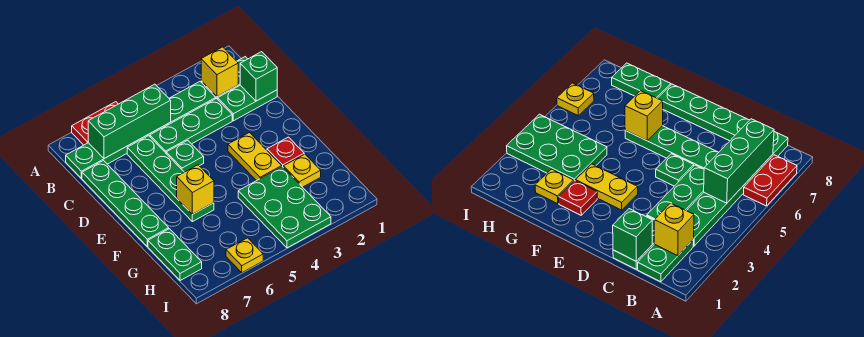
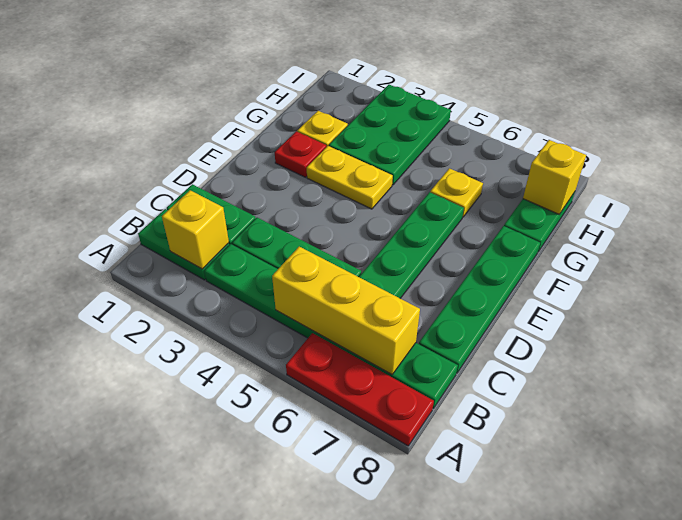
red plate A6:A7 level 1 -> red plate A6:A8 level 1
green brick B5:B7 level 2 -> yellow brick B5:B7 level 2
green brick C1 level 2 -> none
green plate D5 level 1 -> none
yellow plate E3:F3 level 1 -> yellow plate F3:F4 level 1
yellow brick F6 level 2 -> yellow brick H8 level 2
yellow plate I6 level 1 -> yellow plate G6 level 1

